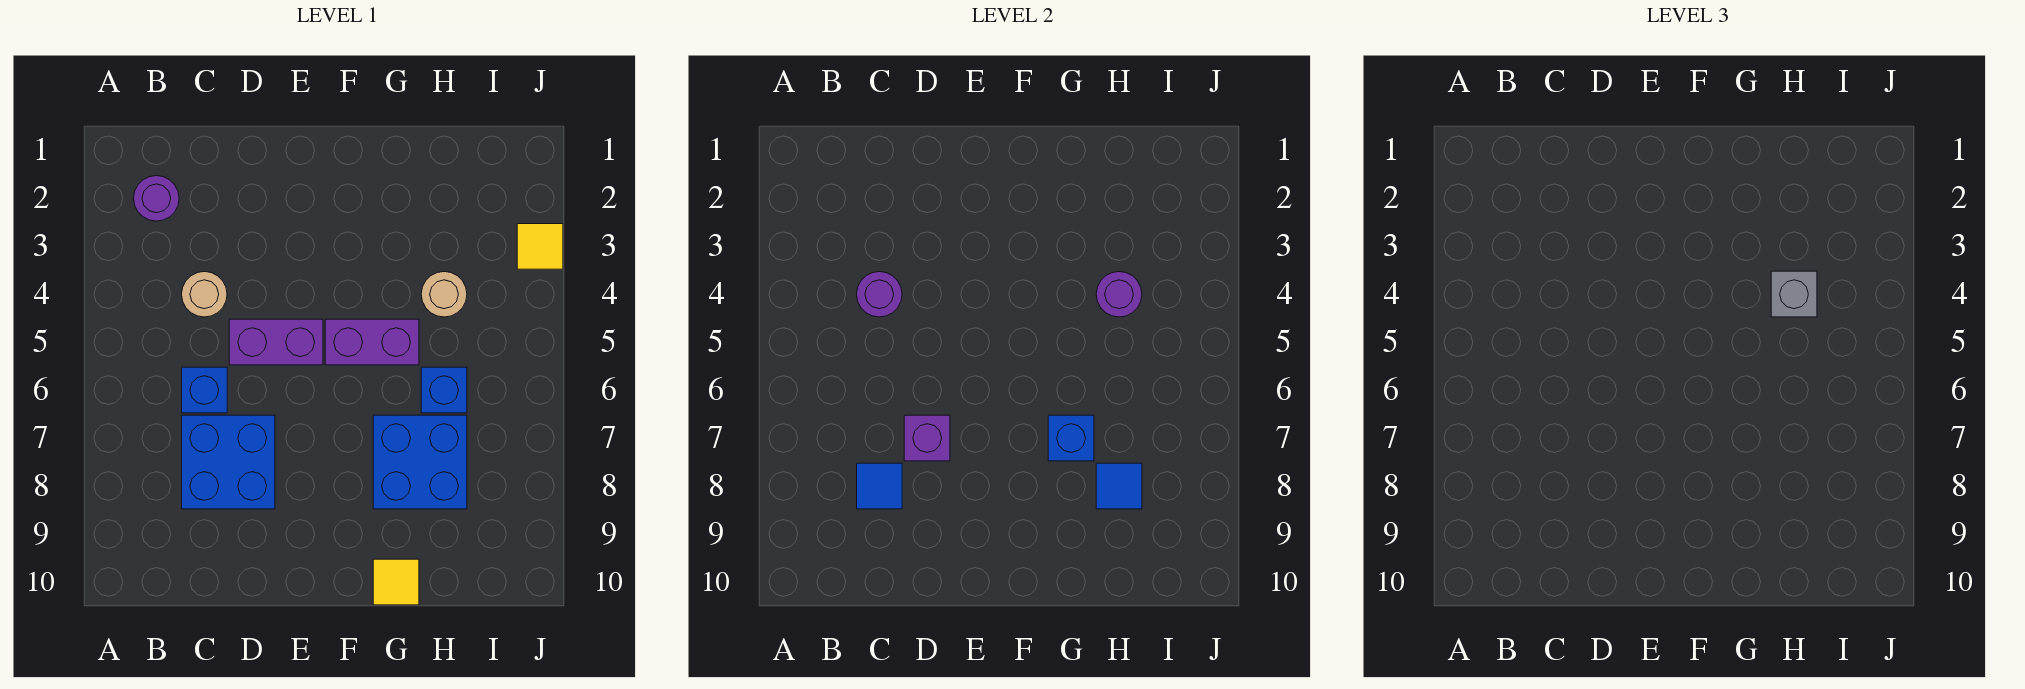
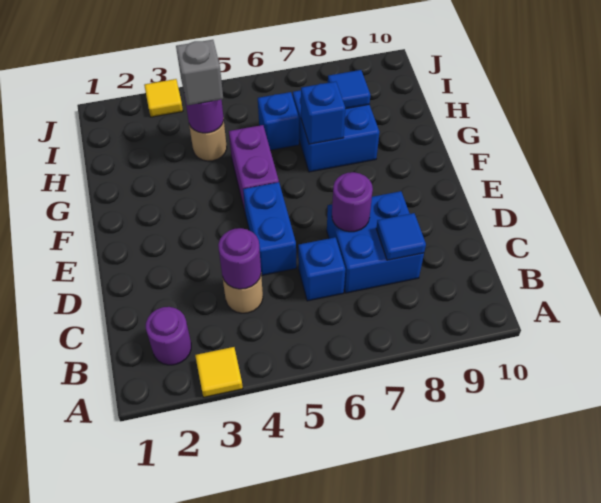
purple brick D5:E5 level 1 -> blue brick D5:E5 level 1
purple brick D7 level 2 -> purple round brick D7 level 2
yellow tile G10 level 1 -> yellow tile A3 level 1

